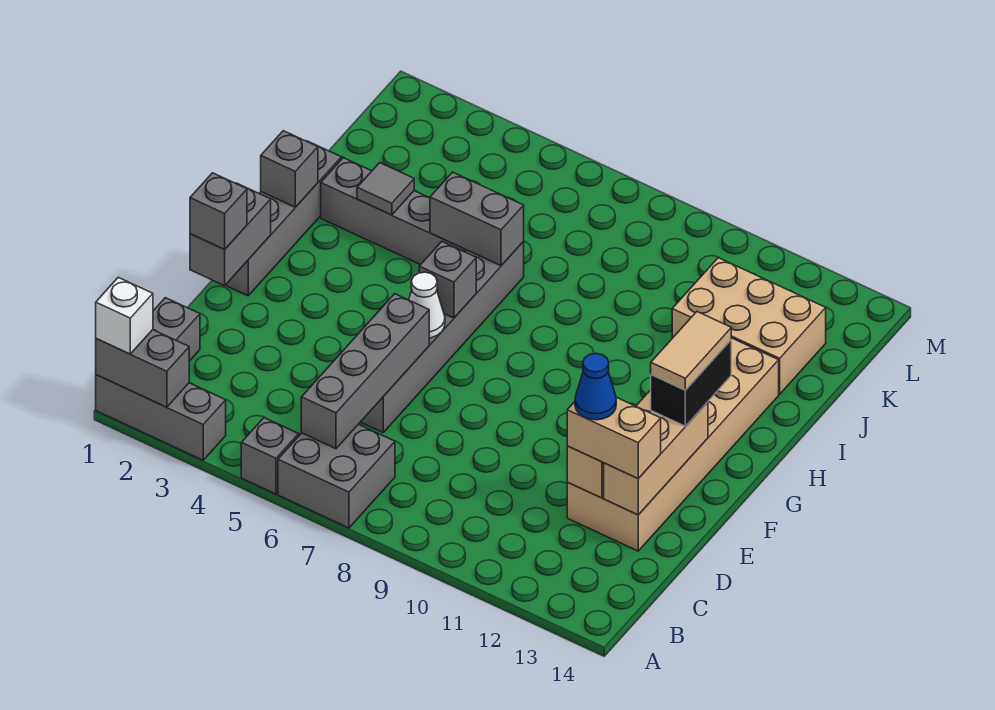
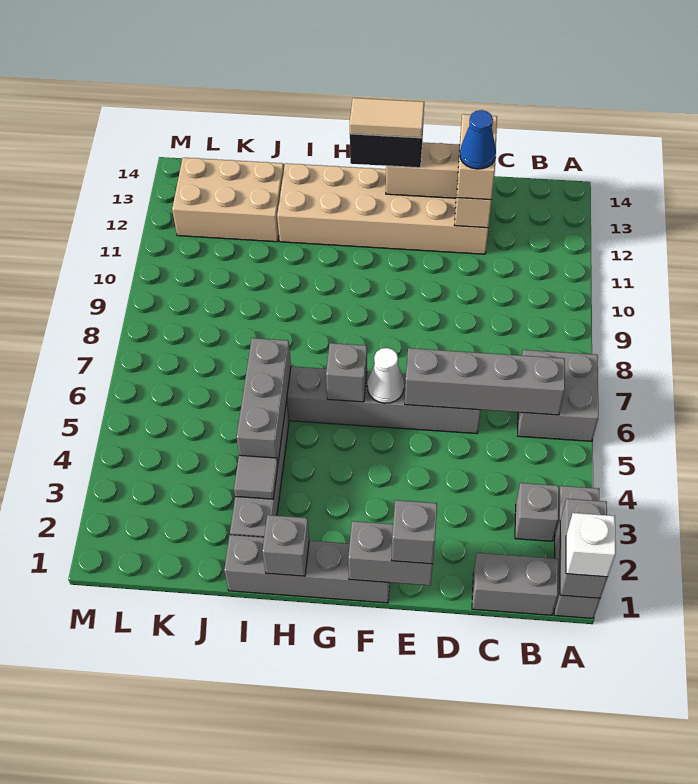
grey brick A5 level 1 -> grey brick B3 level 1
grey brick I5:I6 level 2 -> grey brick I4:I6 level 2
tan brick J11:K13 level 1 -> tan brick J12:L13 level 1

